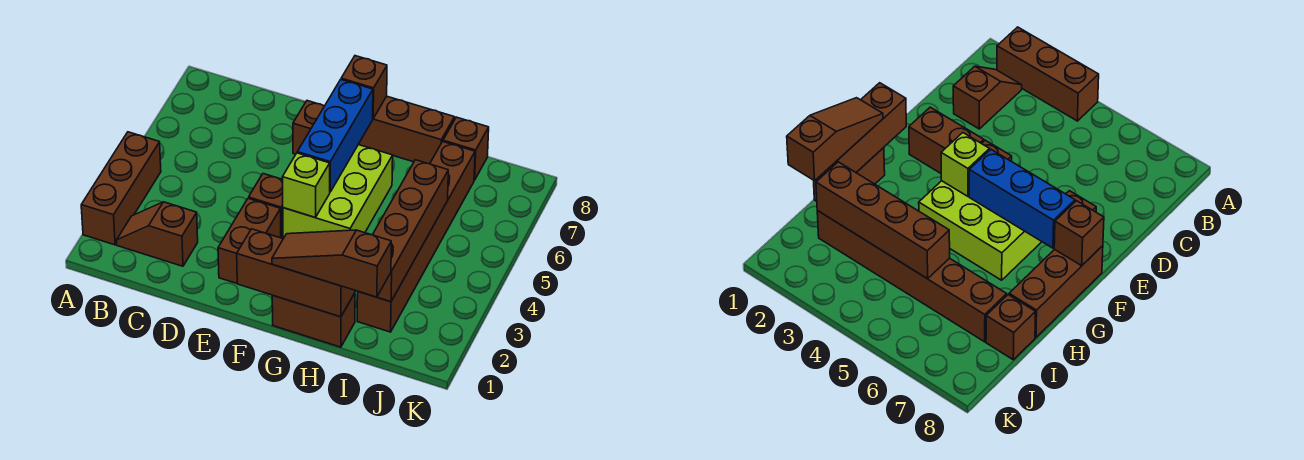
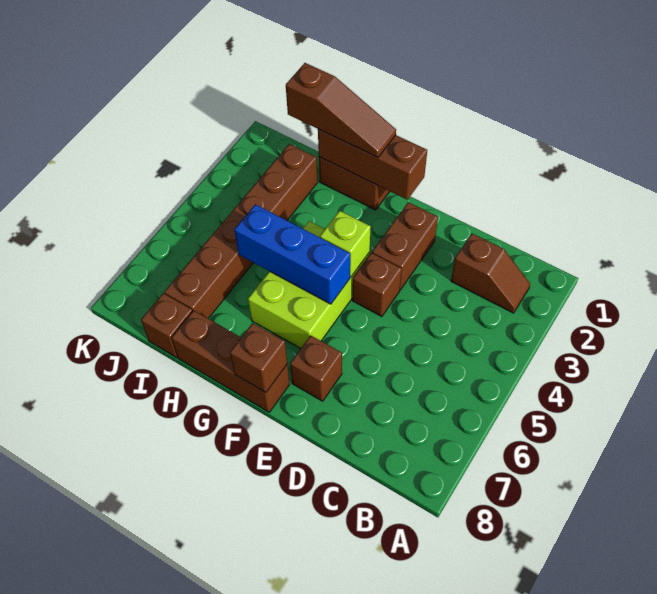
brown brick A2:A4 level 1 -> none
blue brick F5:F7 level 2 -> blue brick F5:H5 level 2
brown brick I2:I5 level 2 -> none

